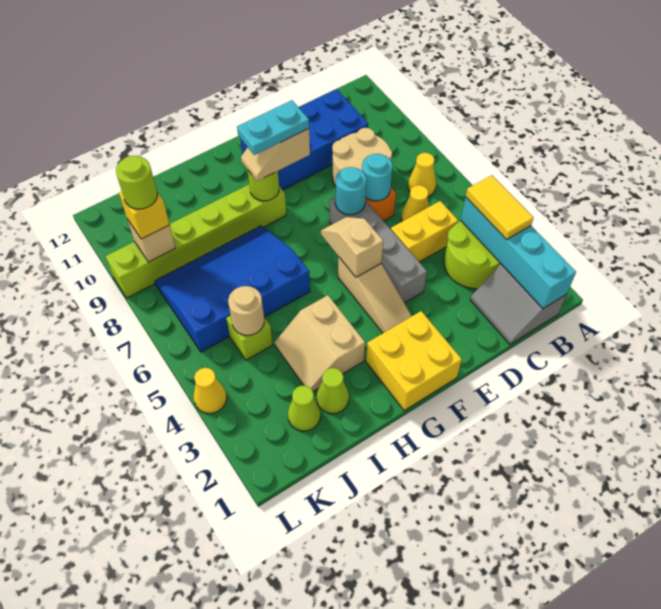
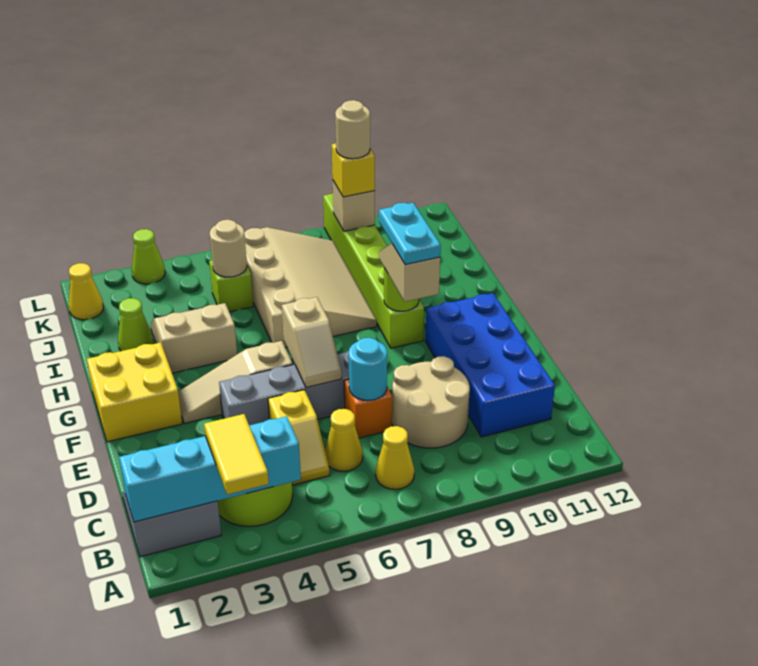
yellow tile B3:B4 level 3 -> yellow tile A3:B3 level 3
yellow brick C5:D5 level 1 -> yellow slope C5:D5 level 1 top D
cyan round brick E7 level 2 -> none
tan slope F5:F6 level 2 top 5 -> tan slope E6:F6 level 2 top F
blue slope H6:K8 level 1 top 6 -> tan slope H6:K8 level 1 top 6
lime cone J2 level 1 -> lime cone L3 level 1
lime round brick K9 level 4 -> tan round brick K9 level 4
yellow cone L4 level 1 -> yellow cone K1 level 1

